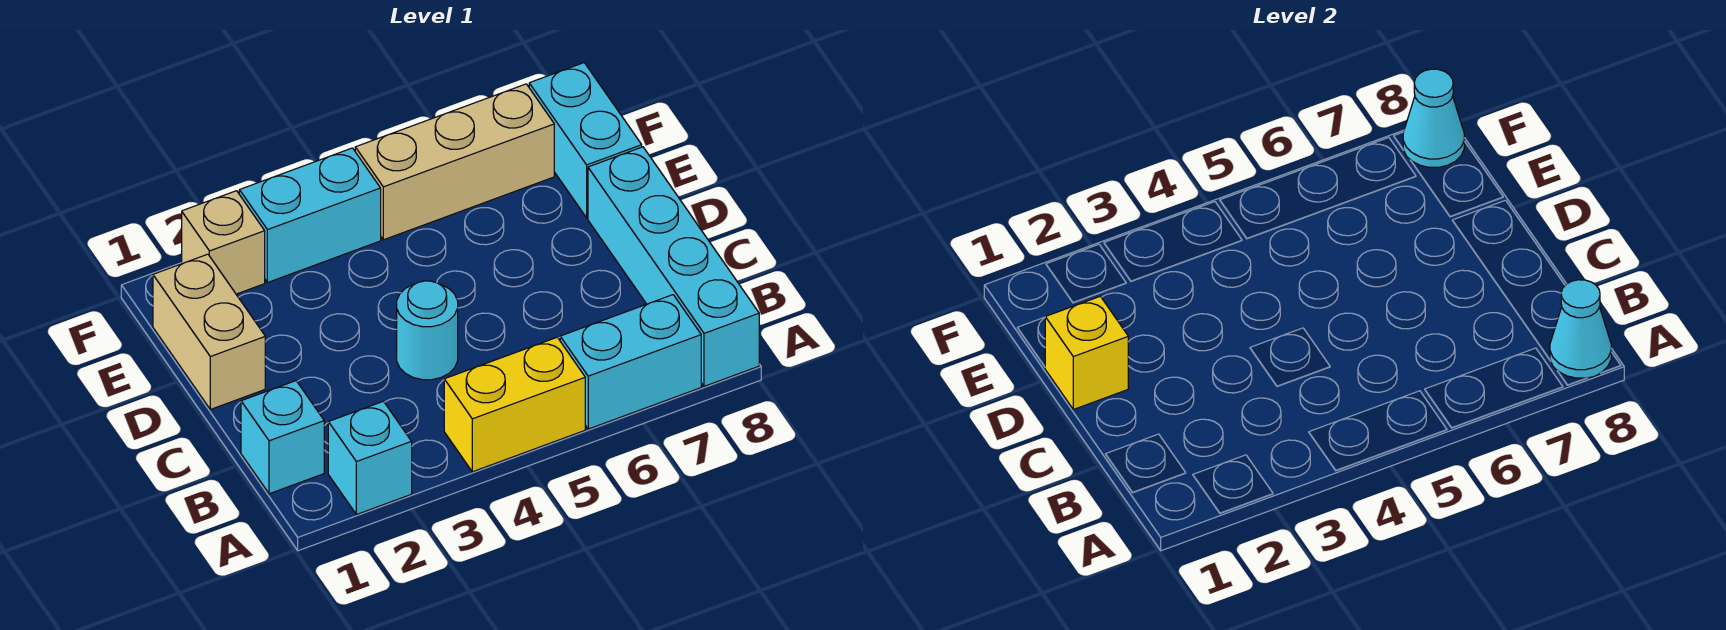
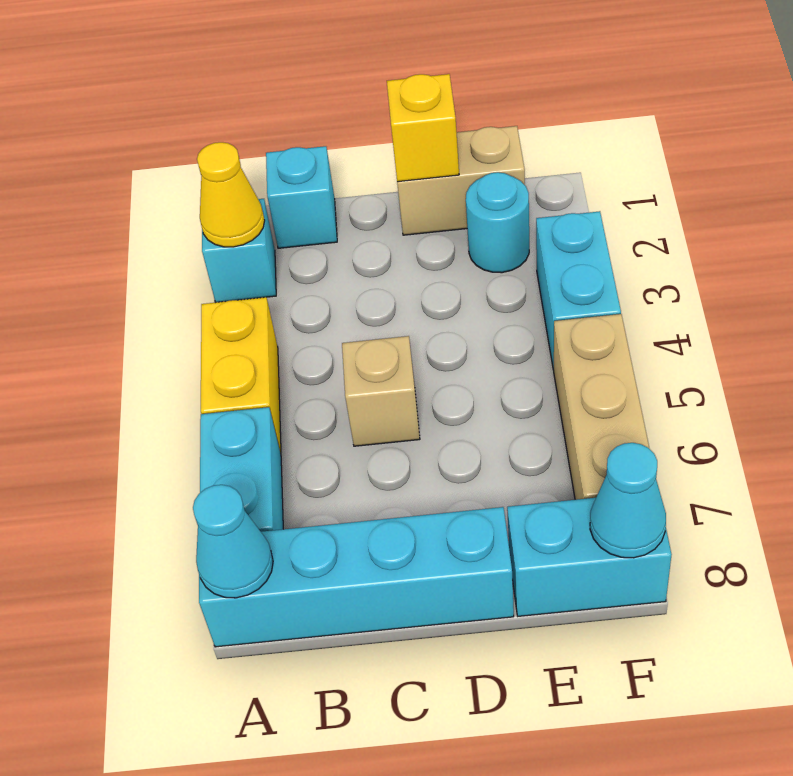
none -> yellow cone A2 level 2
cyan round brick C4 level 1 -> cyan round brick E2 level 1
tan brick F2 level 1 -> tan brick C5 level 1

